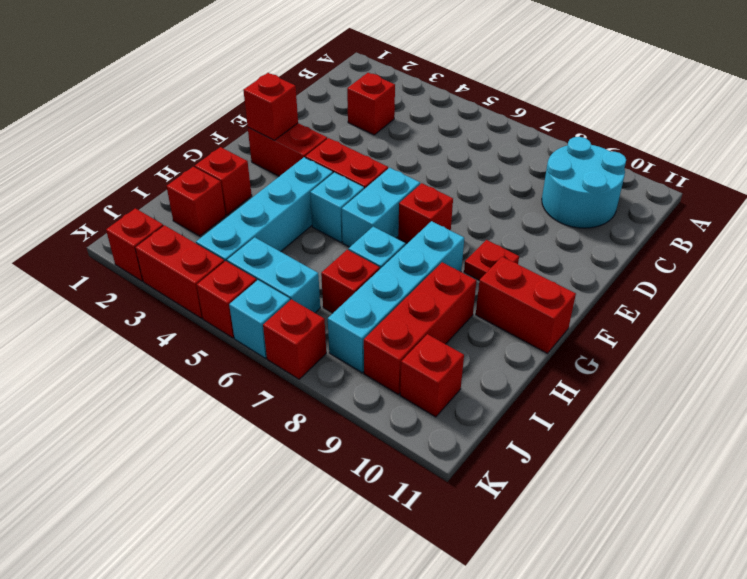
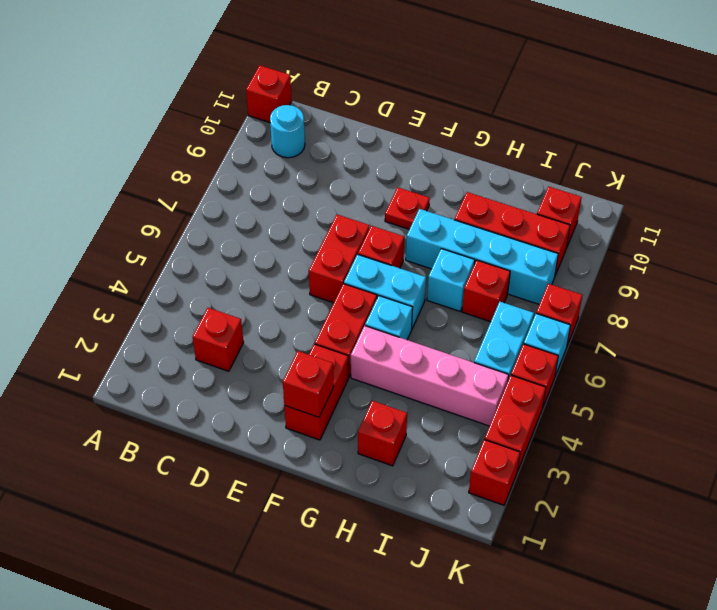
cyan round brick B9:C10 level 1 -> cyan round brick B10 level 1
cyan brick G4:J4 level 1 -> pink brick G4:J4 level 1
red brick G10:G11 level 1 -> red brick E6:E7 level 1
red brick I2 level 1 -> red brick A11 level 1

